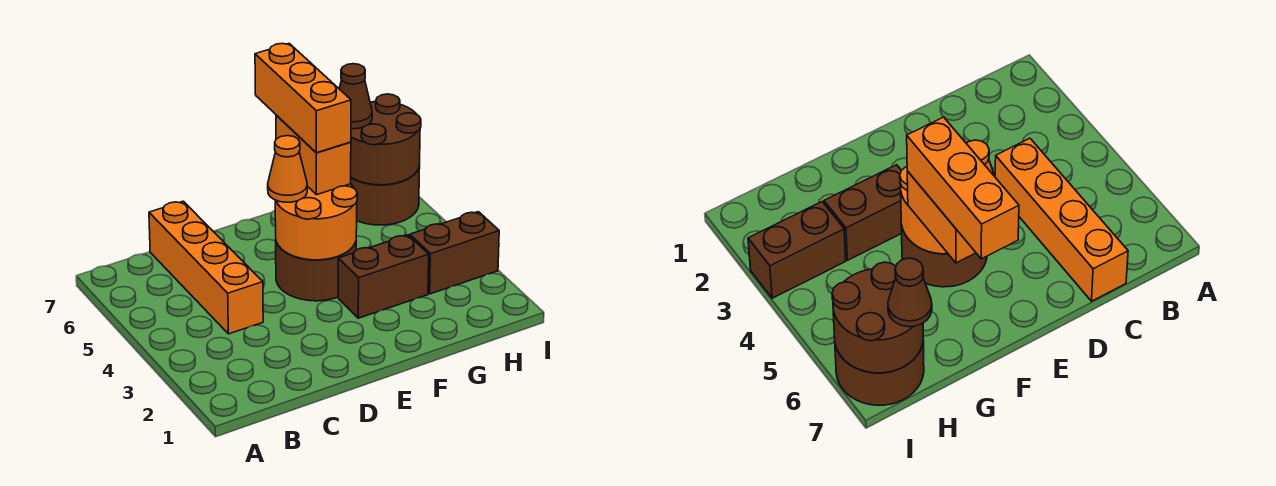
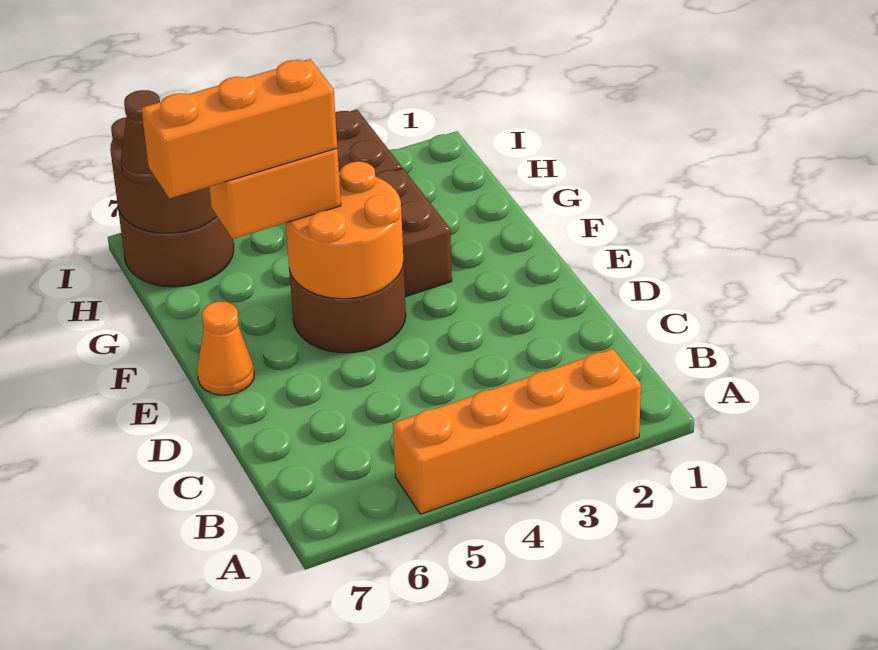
orange brick C4:C7 level 1 -> orange brick A2:A5 level 1
orange cone E5 level 3 -> orange cone E7 level 1

